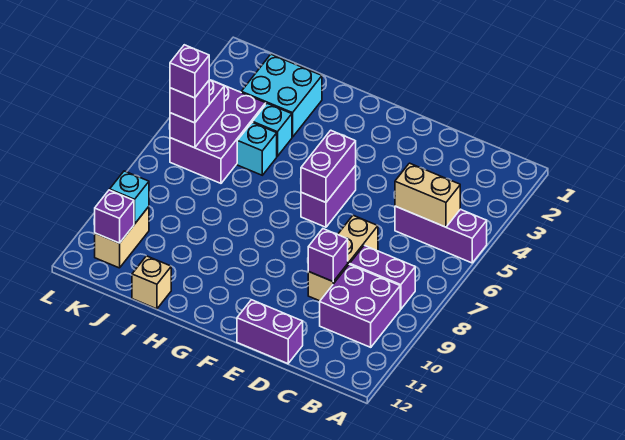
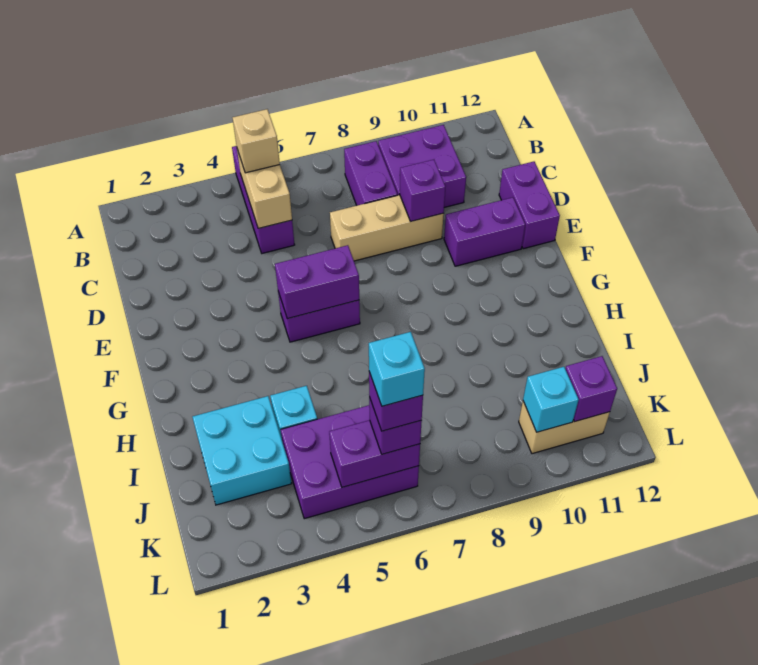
none -> purple brick E10:E11 level 1
cyan brick I5 level 1 -> cyan brick K6 level 5
tan brick I12 level 1 -> tan brick B5 level 3

